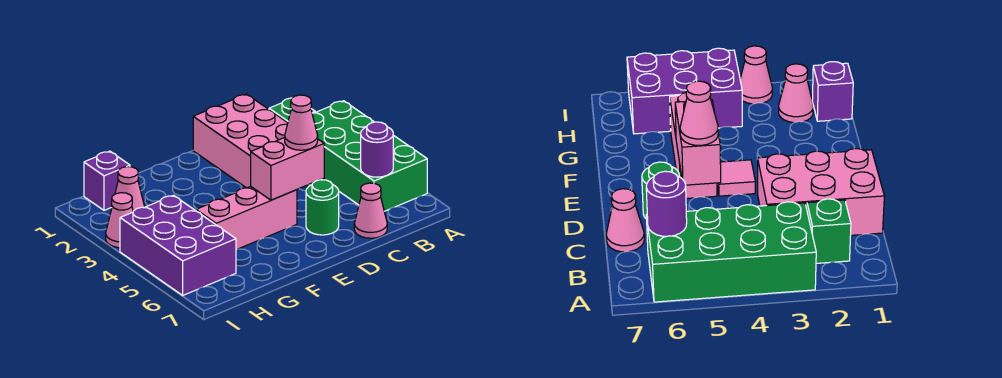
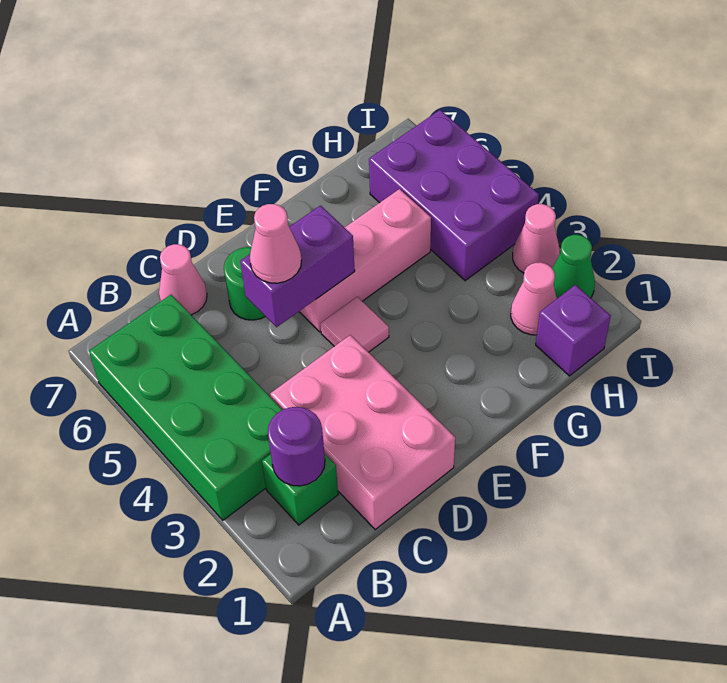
purple round brick B6 level 2 -> purple round brick B2 level 2
pink brick D5:E5 level 2 -> purple brick D5:E5 level 2
none -> green cone I2 level 1

